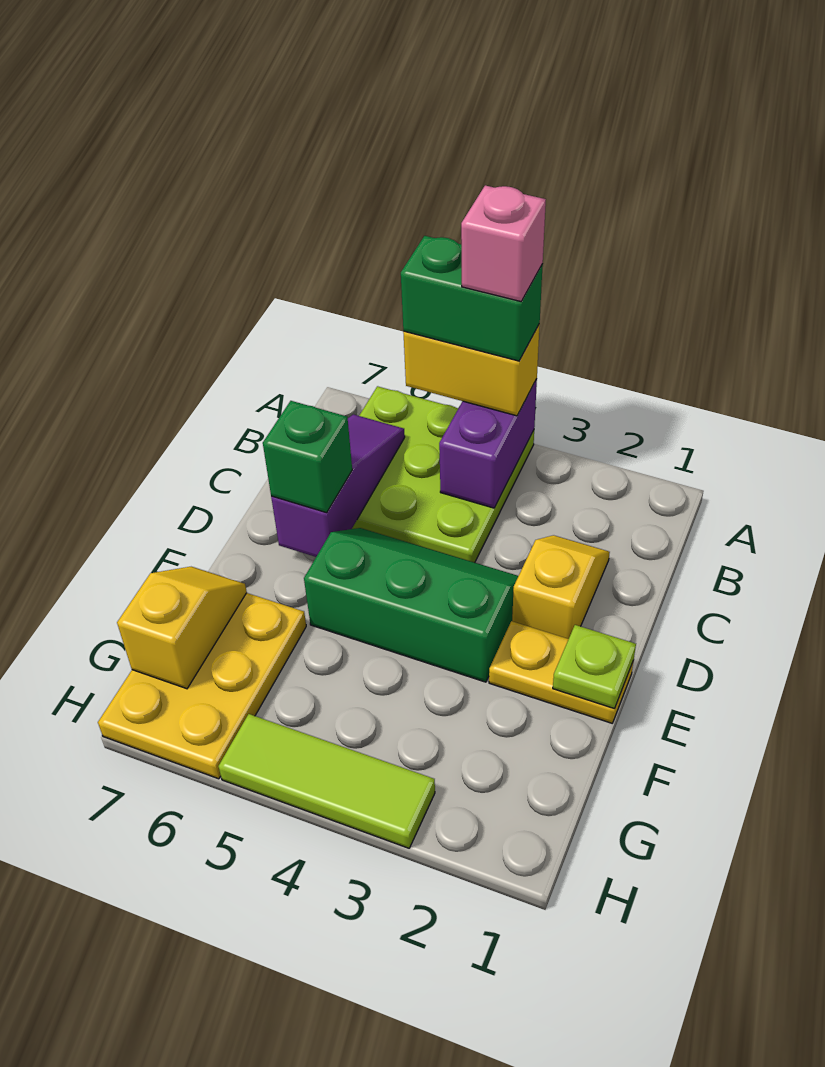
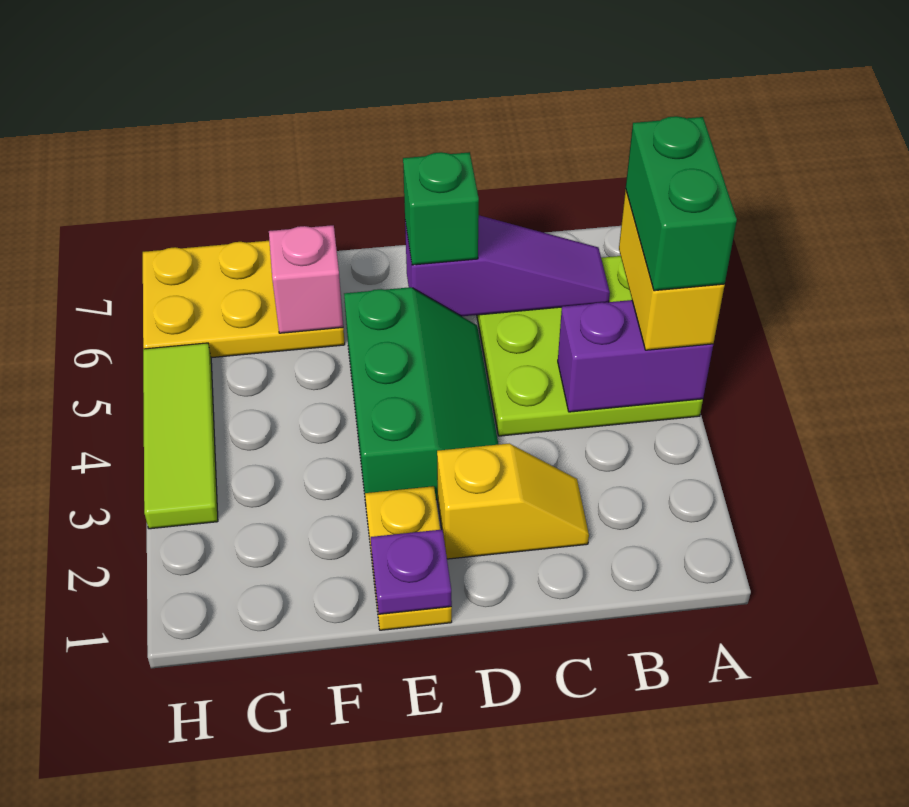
pink brick A4 level 5 -> pink brick F6 level 2
lime plate E1 level 2 -> purple plate E1 level 2
yellow slope F7:G7 level 2 top G -> none

